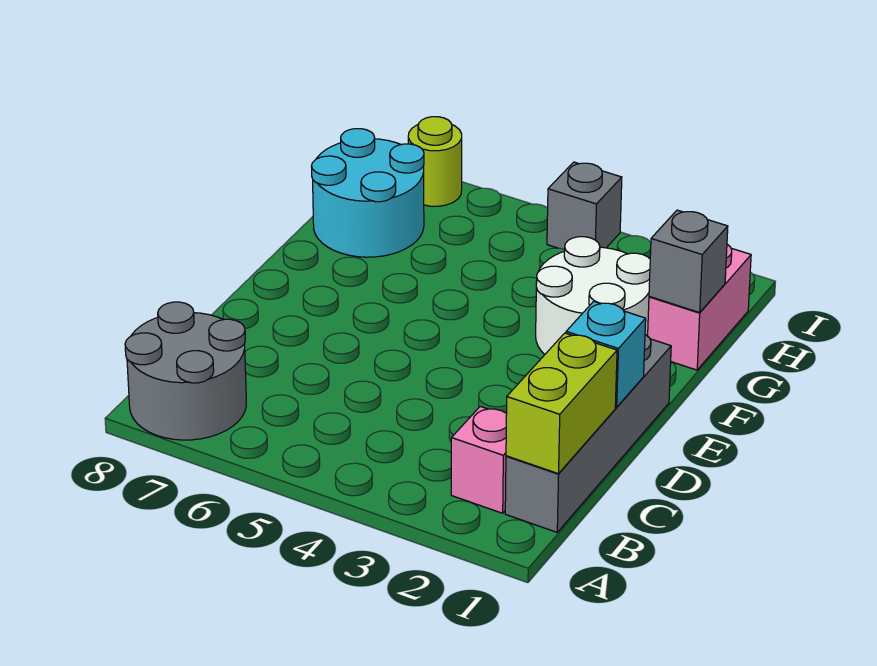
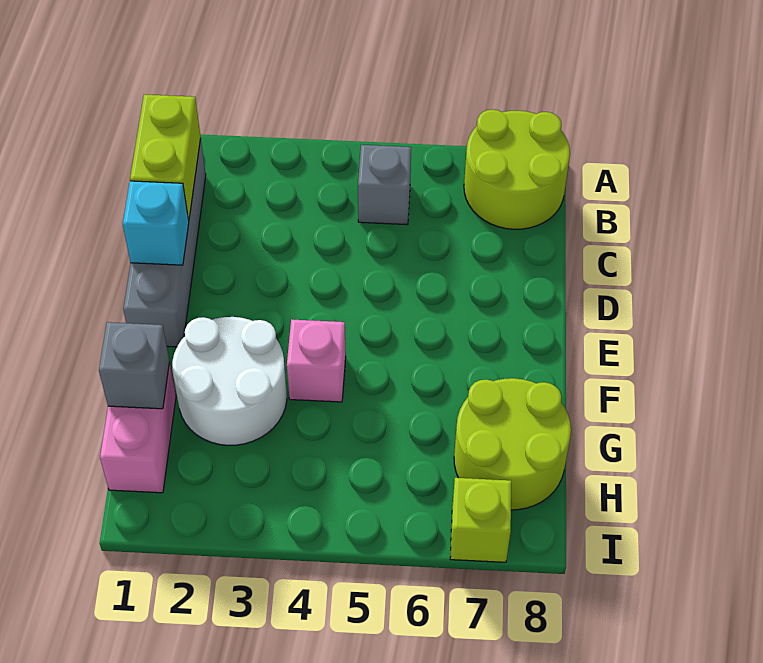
grey round brick A7:B8 level 1 -> lime round brick A7:B8 level 1
pink brick B2 level 1 -> pink brick F4 level 1
cyan round brick G7:H8 level 1 -> lime round brick G7:H8 level 1
grey brick I4 level 1 -> grey brick B5 level 1
lime round brick I7 level 1 -> lime brick I7 level 1

